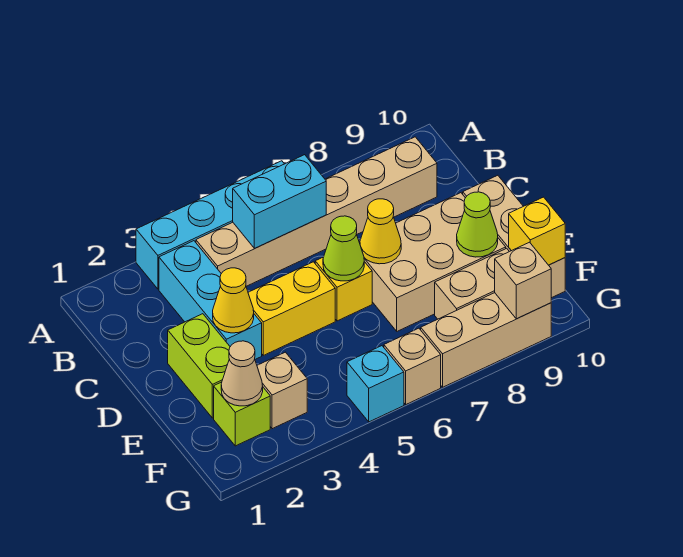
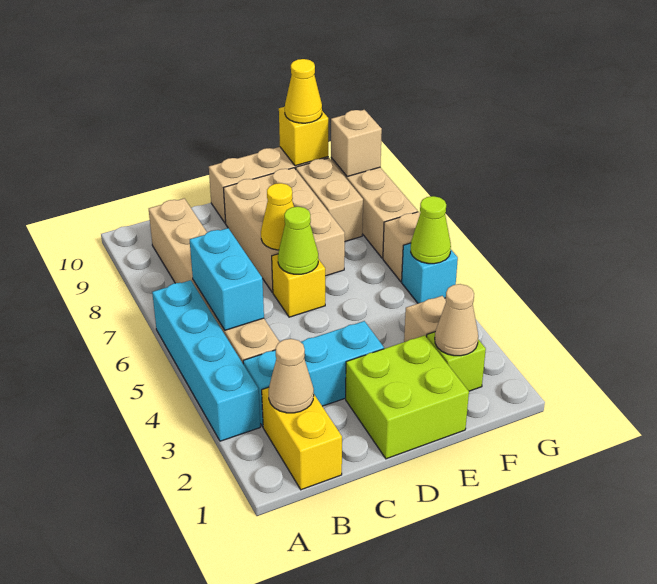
none -> tan cone B2 level 2
lime brick D2:E2 level 1 -> lime brick D1:E2 level 1
yellow cone D3 level 2 -> yellow cone F10 level 3
yellow brick D4:D5 level 1 -> yellow brick B1:B2 level 1
lime cone E9 level 2 -> lime cone G5 level 2

